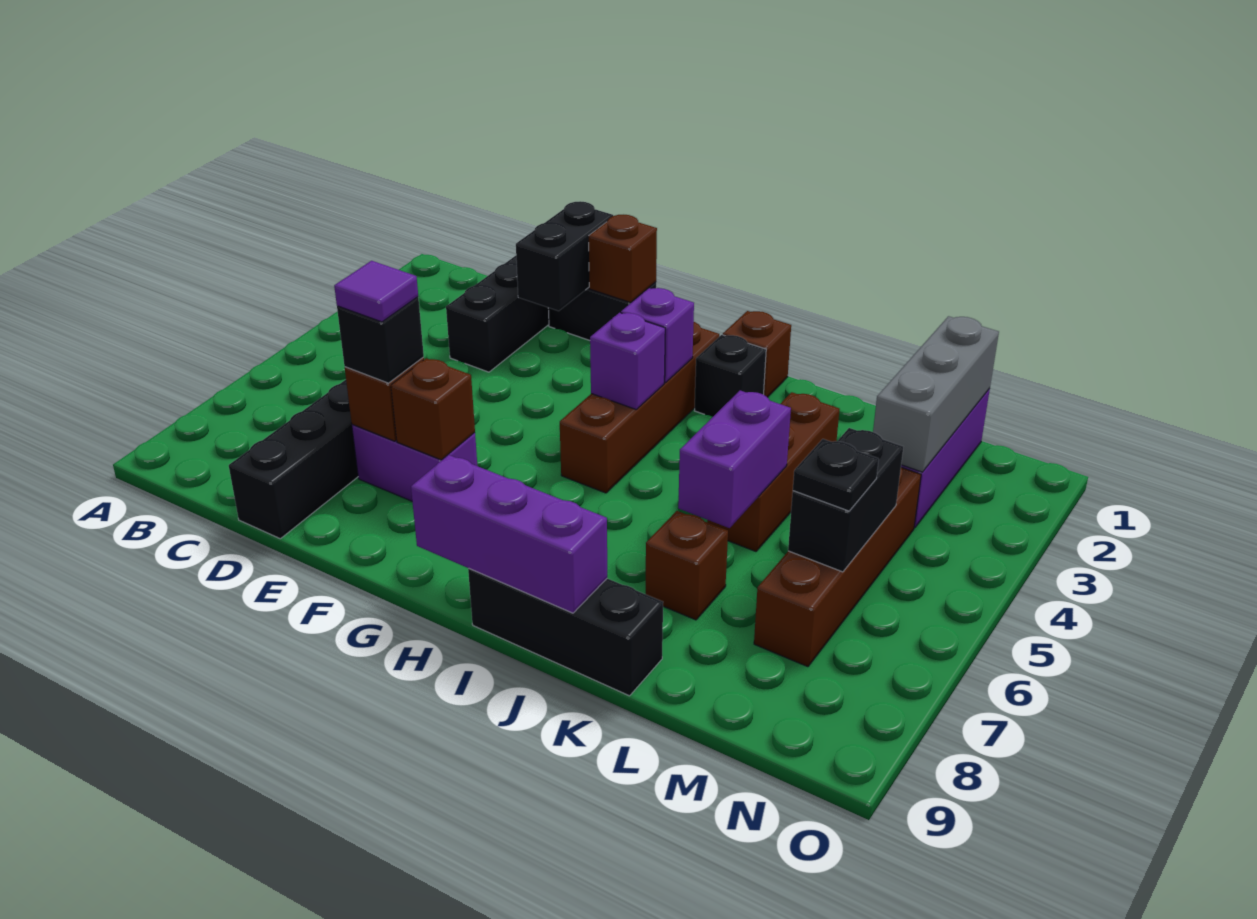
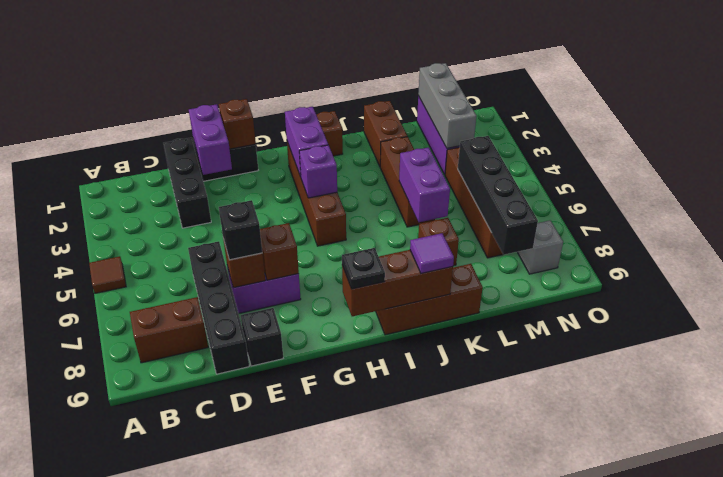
none -> brown tile A5 level 1
none -> brown brick B8:C8 level 1
black brick E1:E2 level 2 -> purple brick E1:E2 level 2
purple tile E7 level 4 -> purple tile J9 level 3
purple brick H3 level 2 -> purple brick H2:H3 level 2
purple brick H9:J9 level 2 -> brown brick H9:J9 level 2
black brick I2 level 1 -> black brick E9 level 1
black brick I9:K9 level 1 -> brown brick I9:K9 level 1
none -> brown brick K1:K2 level 1
black brick M5:M6 level 2 -> black brick M5:M8 level 2
black plate M6 level 3 -> black plate H9 level 3
none -> grey brick N8 level 1

